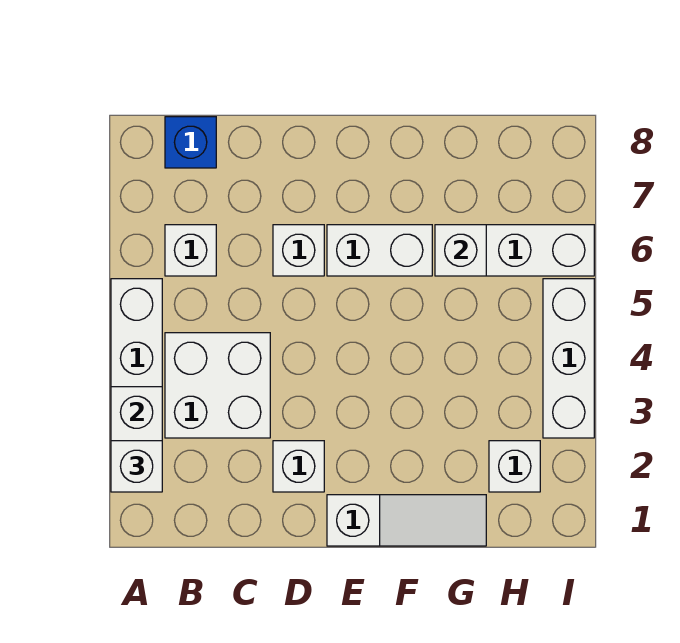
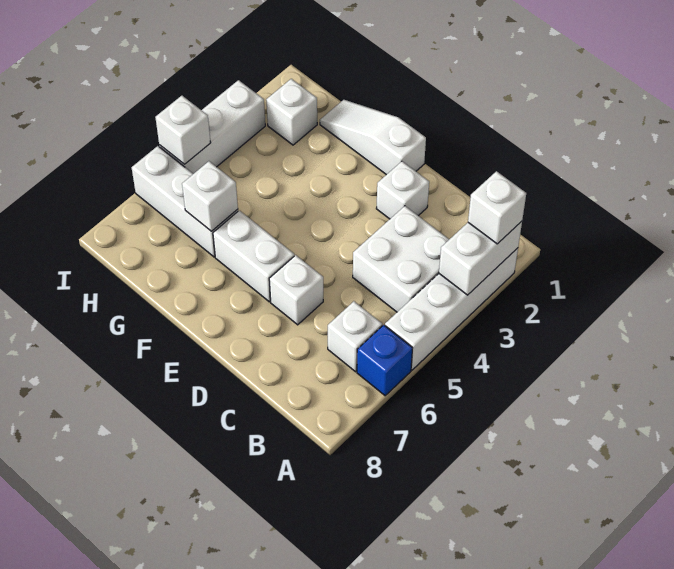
blue brick B8 level 1 -> blue brick A6 level 1
none -> white brick I5 level 2

